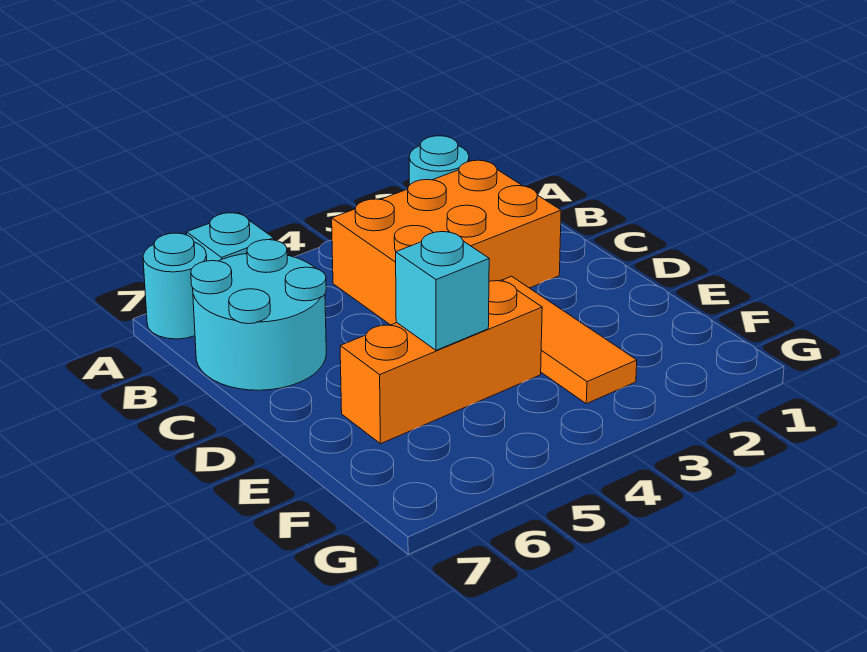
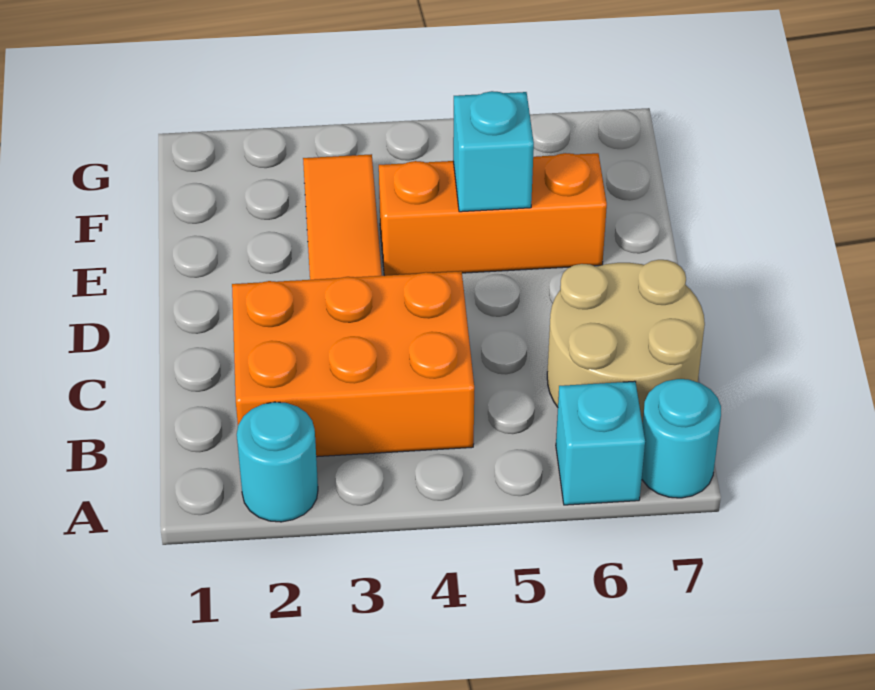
cyan round brick B6:C7 level 1 -> tan round brick B6:C7 level 1

